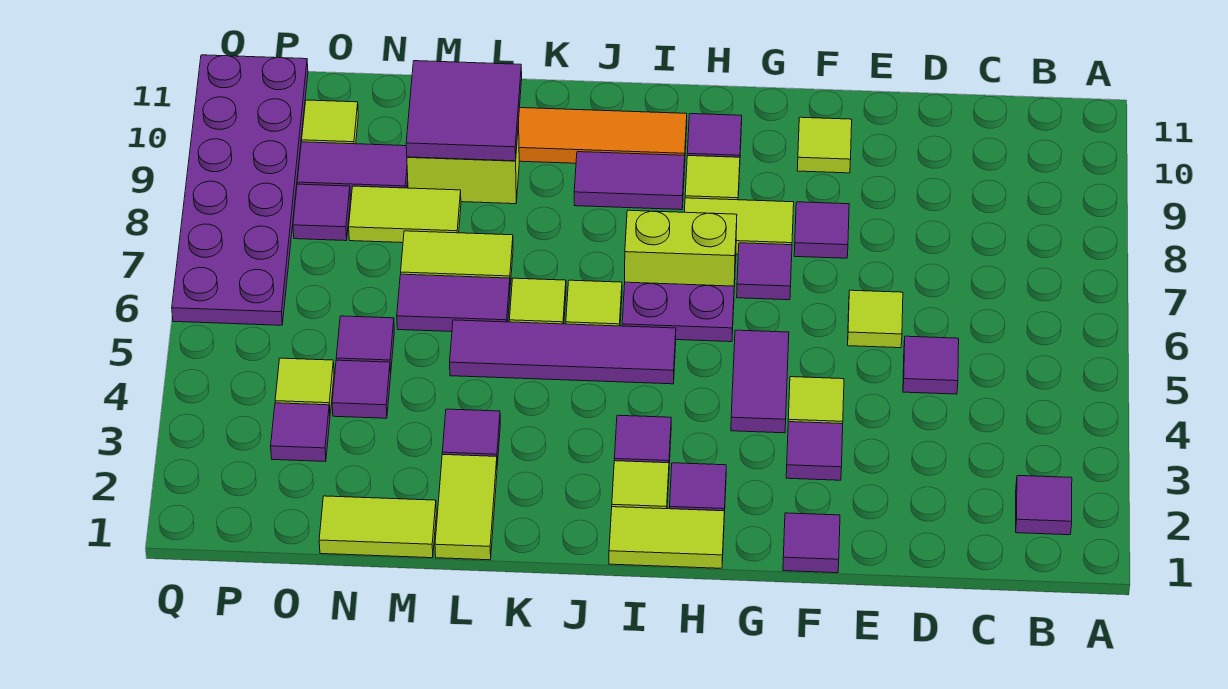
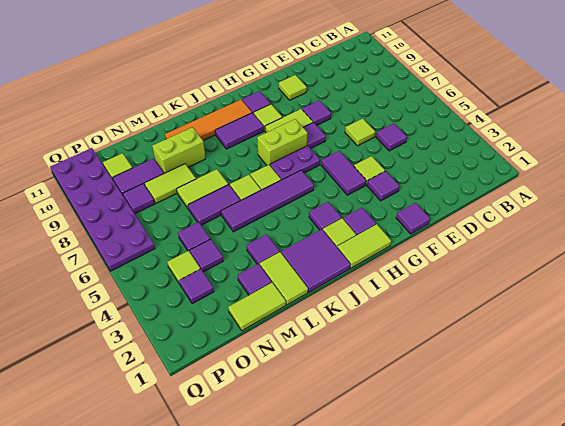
purple tile B2 level 1 -> purple tile M2 level 1
purple tile L9:M10 level 2 -> purple tile J1:K2 level 1

